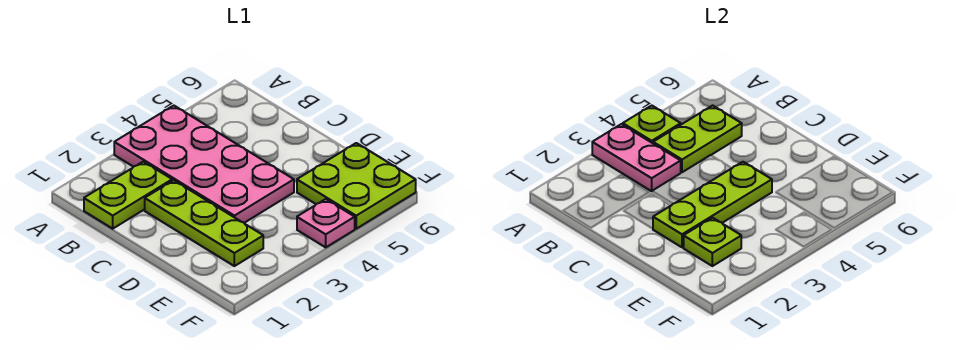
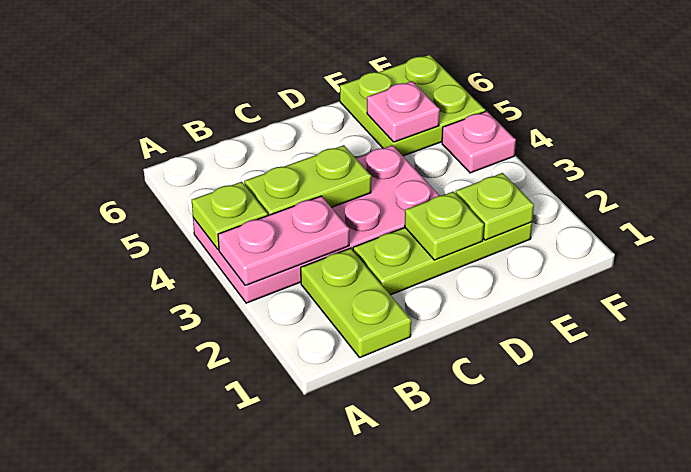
lime plate B4:B5 level 2 -> lime plate B4:C4 level 2
lime plate D2:D4 level 2 -> lime plate D2 level 2
none -> pink plate E5 level 2

